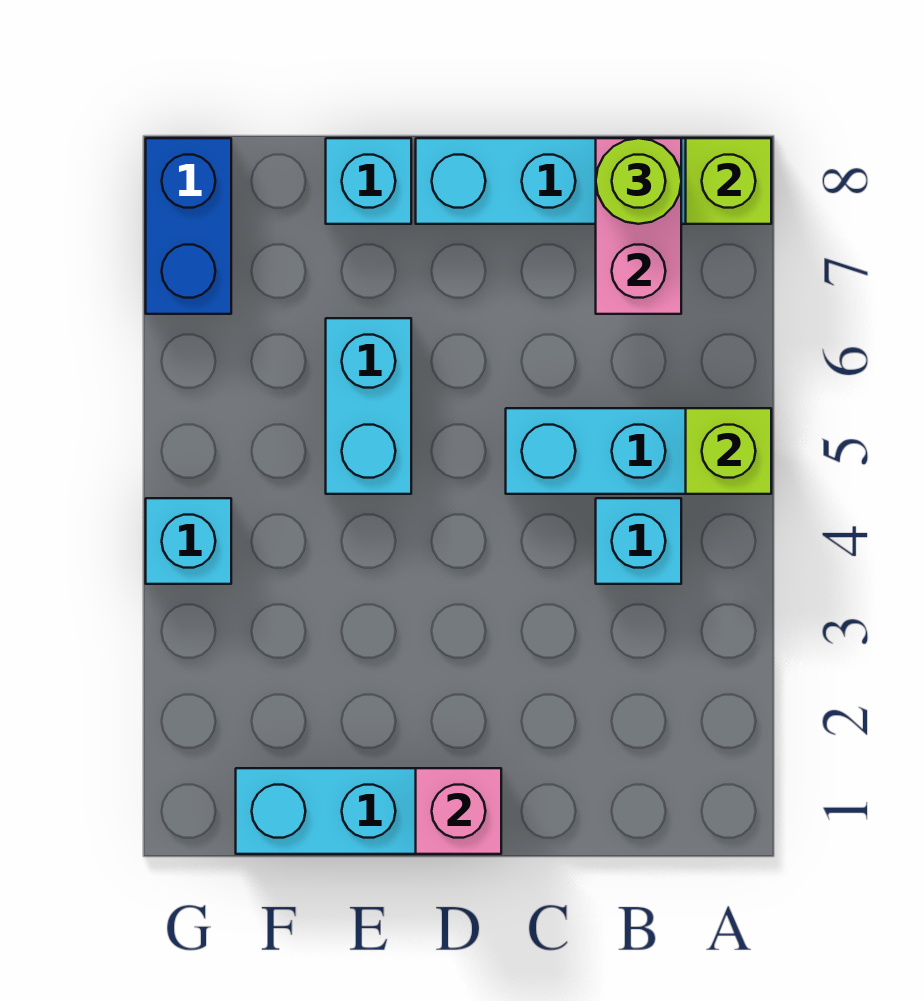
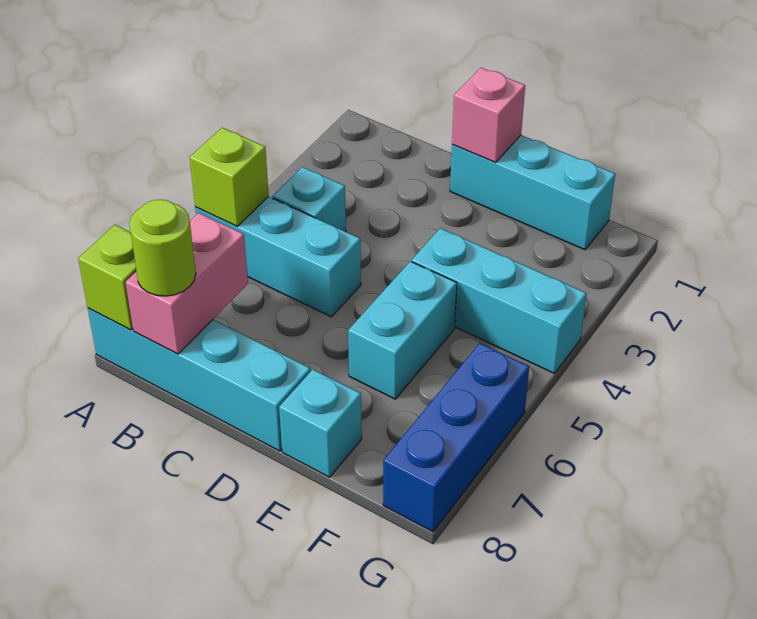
cyan brick G4 level 1 -> cyan brick E4:G4 level 1
blue brick G7:G8 level 1 -> blue brick G6:G8 level 1

